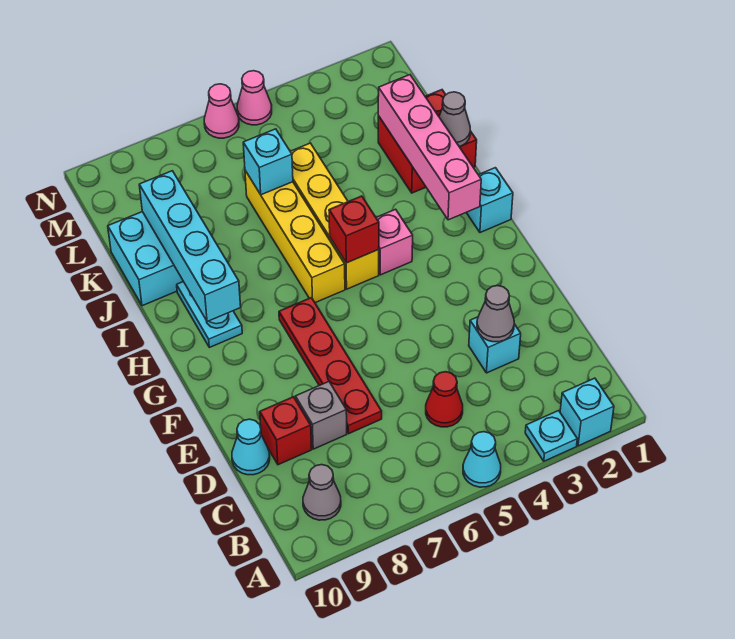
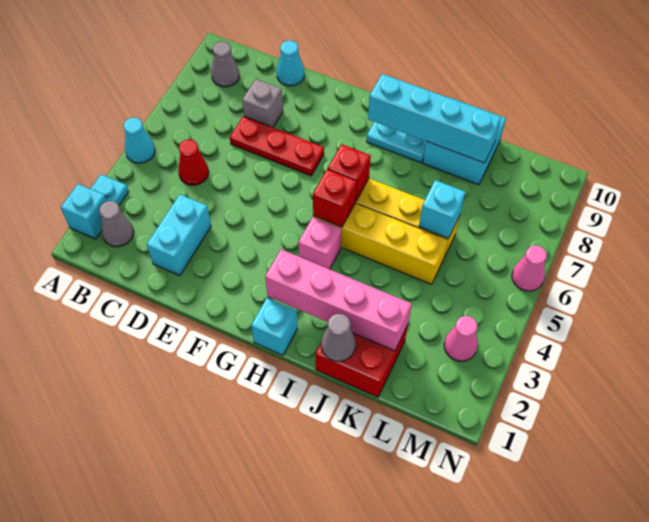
cyan brick D3 level 1 -> cyan brick D2:D3 level 1
grey cone D3 level 2 -> grey cone B2 level 1
red plate D7:G7 level 1 -> red plate D7:F7 level 1
red brick D9 level 1 -> red brick H6 level 2
pink cone N5 level 1 -> pink cone M3 level 1

